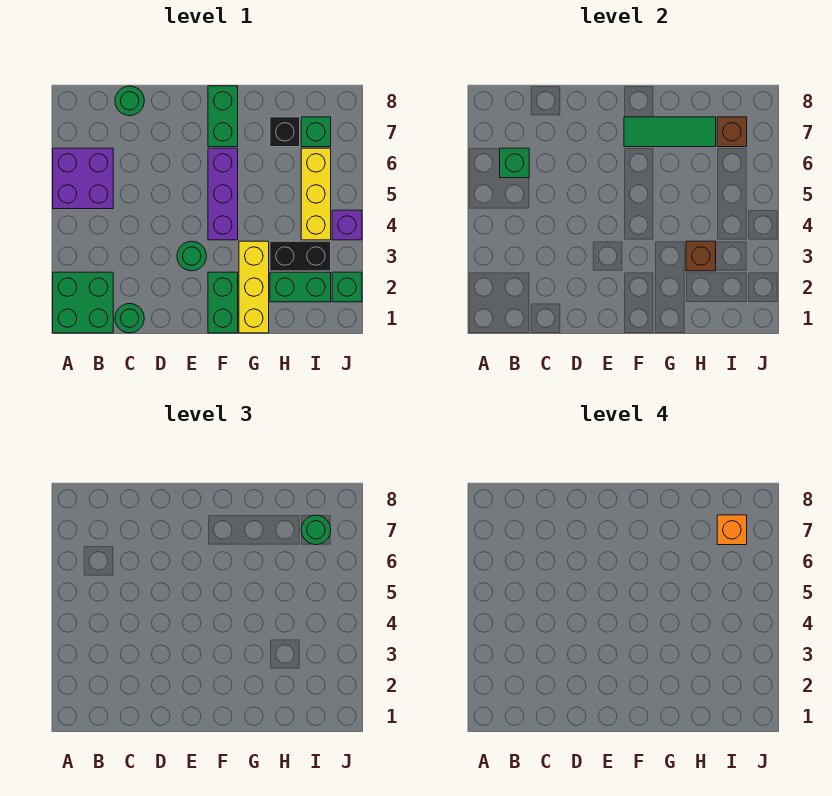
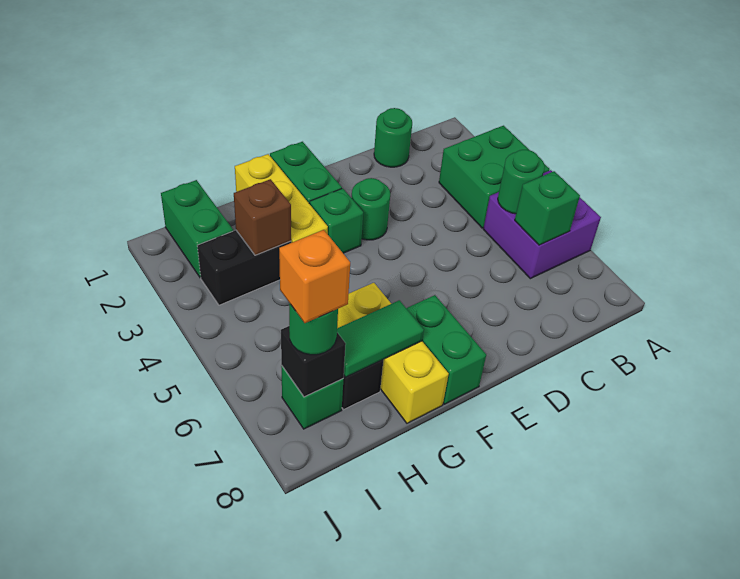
green brick A1:B2 level 1 -> green brick A3:B4 level 1
green round brick C8 level 1 -> green round brick B5 level 2
purple brick F4:F6 level 1 -> none
green tile F7:H7 level 2 -> green tile G7:H7 level 2
green brick H2:I2 level 1 -> green brick I1:I2 level 1
yellow brick I4:I6 level 1 -> yellow brick G6:G8 level 1
brown brick I7 level 2 -> black brick I7 level 2
green brick J2 level 1 -> green brick F3 level 1
purple brick J4 level 1 -> none

